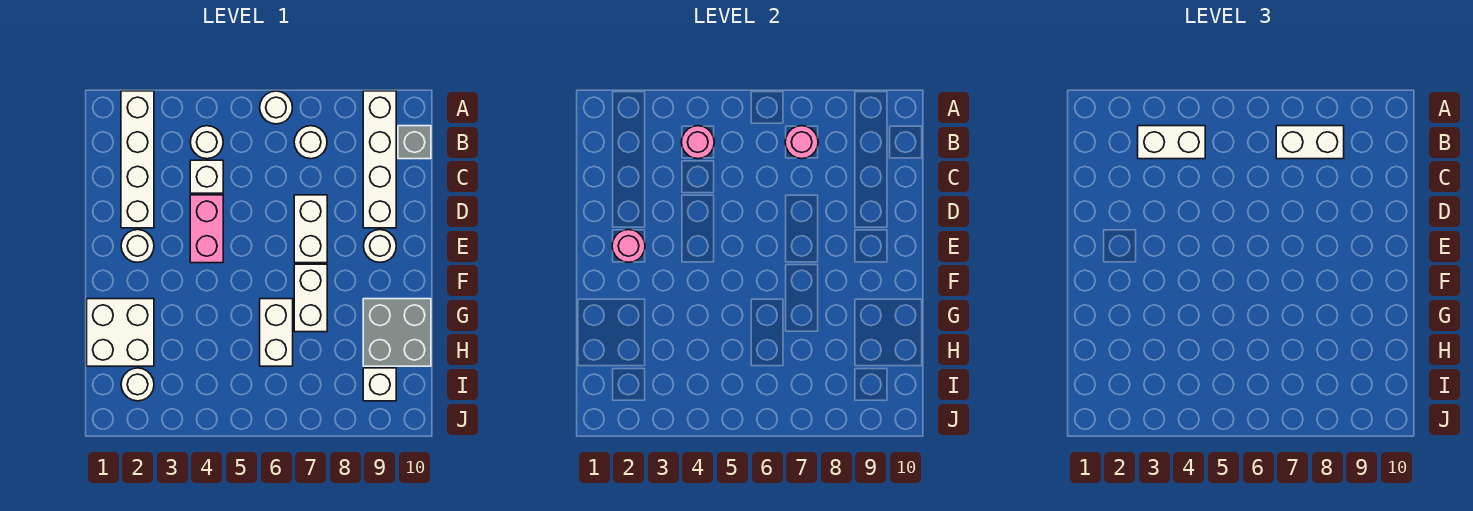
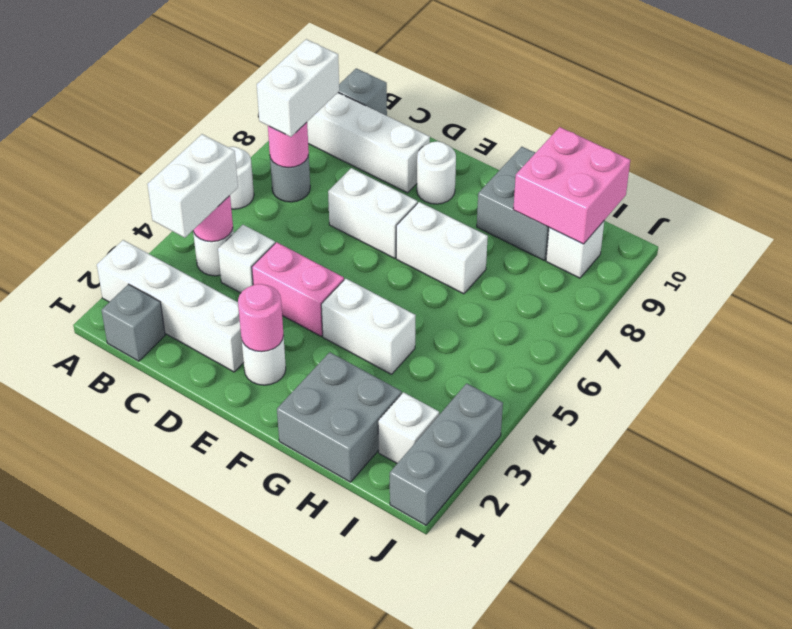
none -> grey brick B1 level 1
white round brick B7 level 1 -> grey round brick B7 level 1
white brick G1:H2 level 1 -> grey brick G1:H2 level 1
white brick G6:H6 level 1 -> white brick F4:G4 level 1
none -> pink brick H9:I10 level 2
white round brick I2 level 1 -> white brick I2 level 1
none -> grey brick J1:J3 level 1

